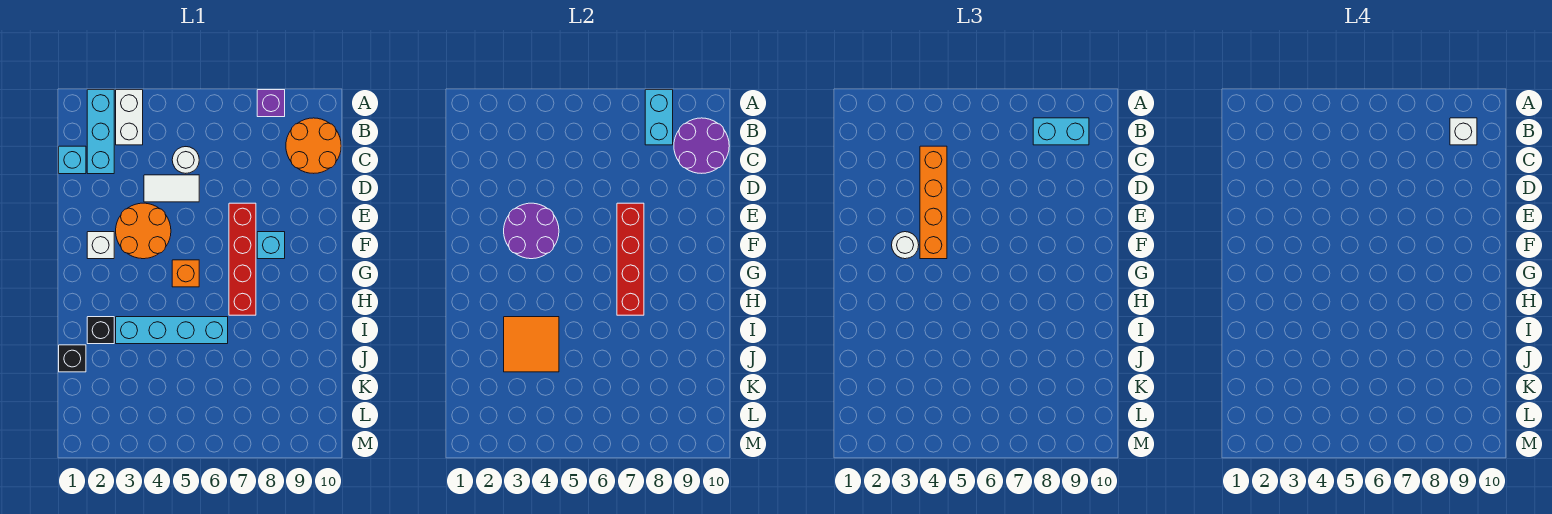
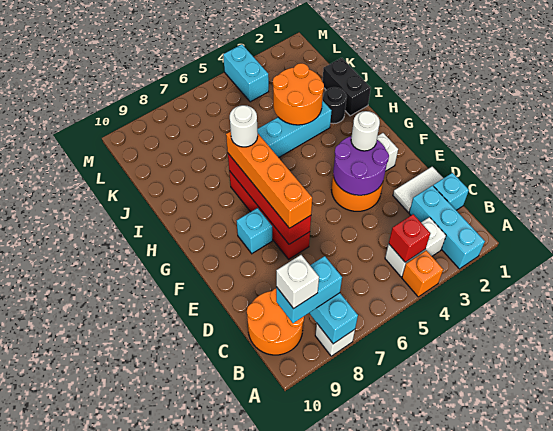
white brick A3:B3 level 1 -> white brick B3:B4 level 1
purple brick A8 level 1 -> white brick A8 level 1
none -> red brick B4 level 2
purple round brick B9:C10 level 2 -> none
orange brick C4:F4 level 3 -> orange brick E7:H7 level 3
white round brick C5 level 1 -> white round brick H7 level 4
white tile D4:D5 level 1 -> white tile D1:D2 level 1
orange brick G5 level 1 -> orange brick A4 level 1
black brick I2 level 1 -> black round brick I2 level 1
orange tile I3:J4 level 2 -> orange round brick I3:J4 level 2
black brick J1 level 1 -> black brick I1:J1 level 1
none -> cyan brick L4:M4 level 1

